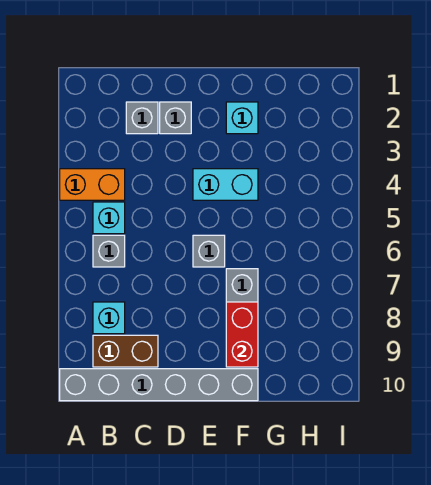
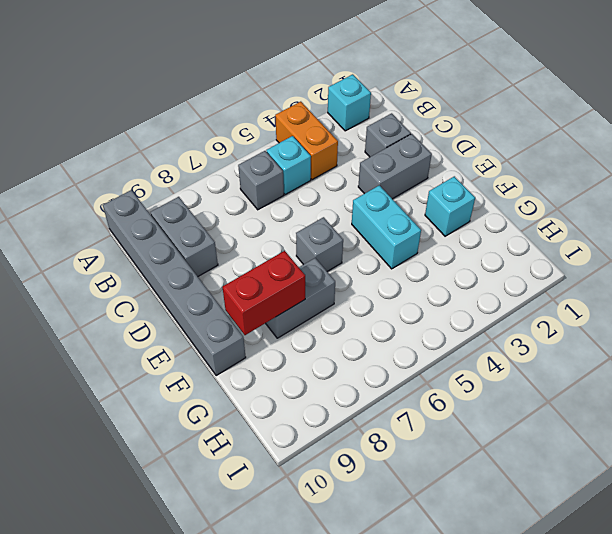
cyan brick B8 level 1 -> cyan brick A2 level 1
brown brick B9:C9 level 1 -> grey brick B9:C9 level 1
grey brick D2 level 1 -> grey brick D2:D3 level 1

